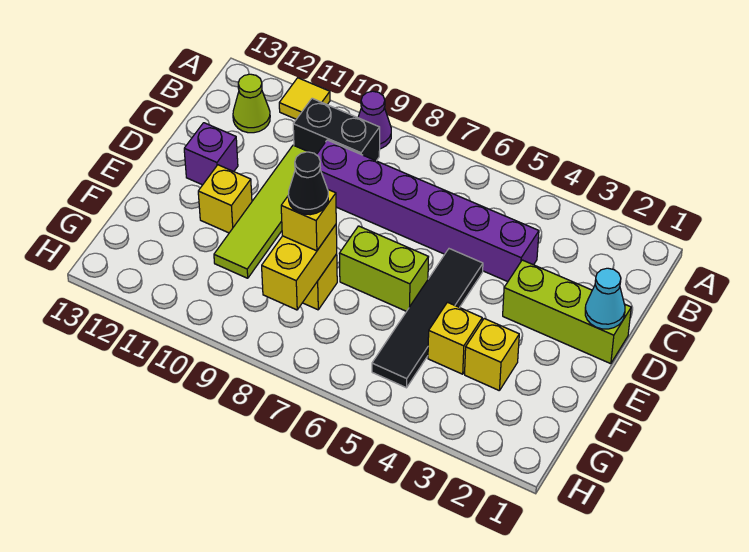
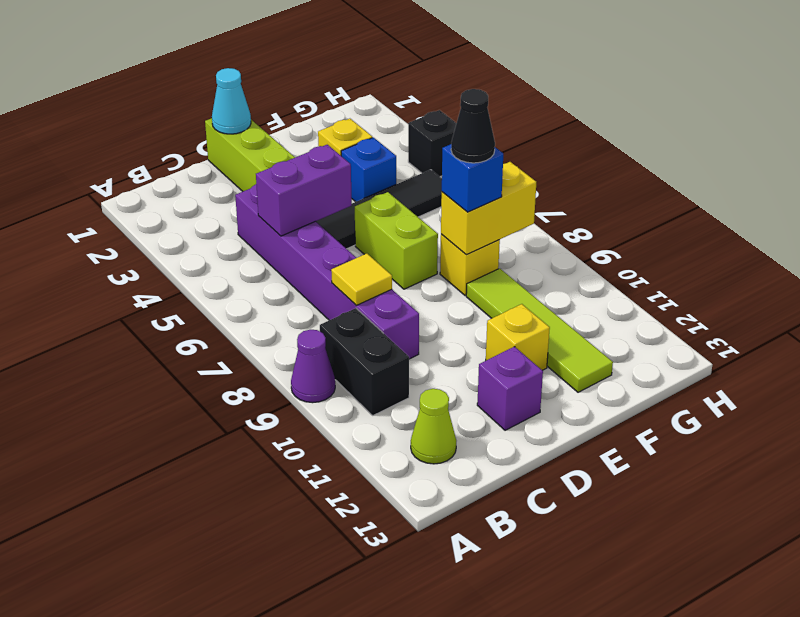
yellow tile A11 level 1 -> yellow tile C8 level 2
none -> purple brick C5:D5 level 2
lime tile C10:F10 level 1 -> lime tile F9:F12 level 1
yellow brick F4 level 1 -> blue brick F4 level 1
yellow brick F8 level 3 -> blue brick F8 level 3
none -> black brick H4 level 1

